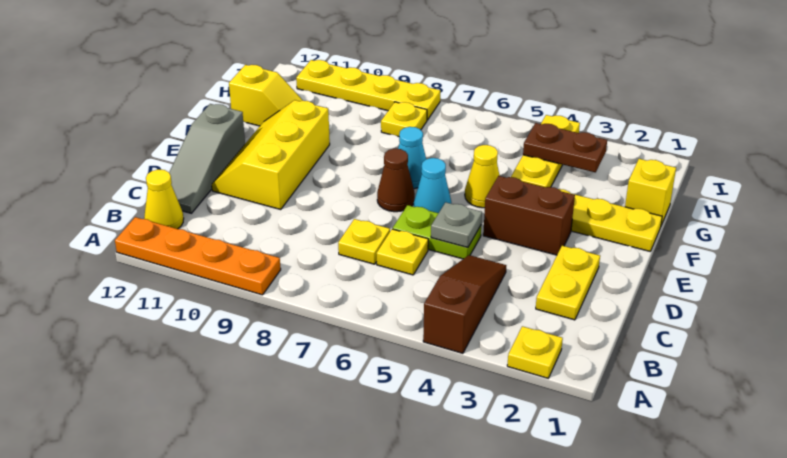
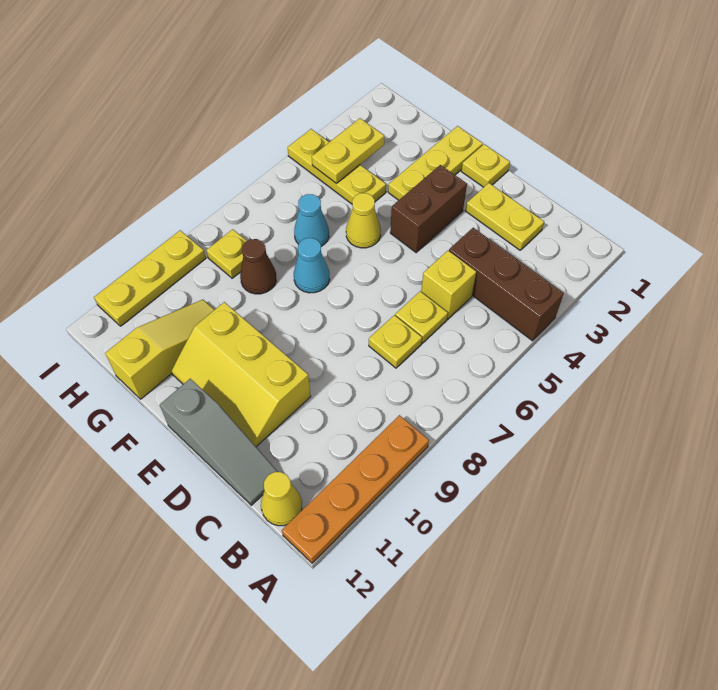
yellow plate A2 level 1 -> yellow plate E1 level 1
brown slope A4:C4 level 1 top A -> brown brick A4:C4 level 1
lime plate D5:D6 level 1 -> none
grey plate D5 level 2 -> none
cyan cone E6 level 1 -> cyan cone G6 level 1
brown cone E7 level 1 -> brown cone G8 level 1
yellow brick G1 level 1 -> yellow brick C5 level 1
yellow slope G11:G12 level 1 top 12 -> yellow slope G10:G12 level 1 top 12
brown plate H3:H4 level 2 -> yellow plate H3:H4 level 2
yellow plate I8:I11 level 1 -> yellow plate I9:I11 level 1

